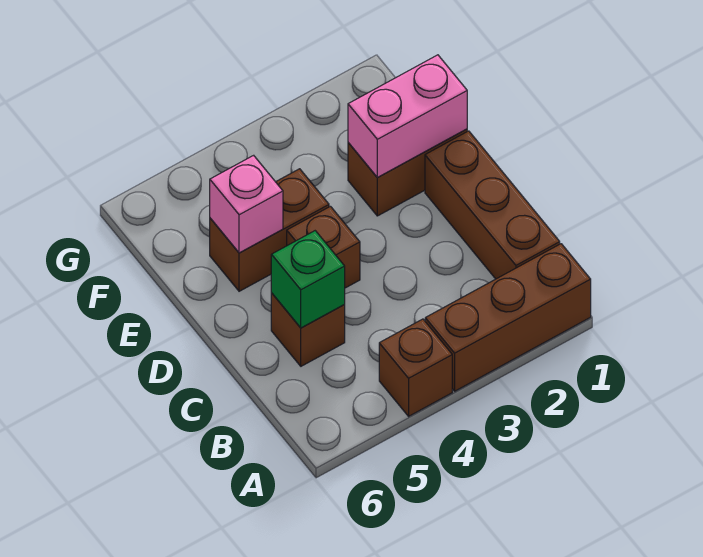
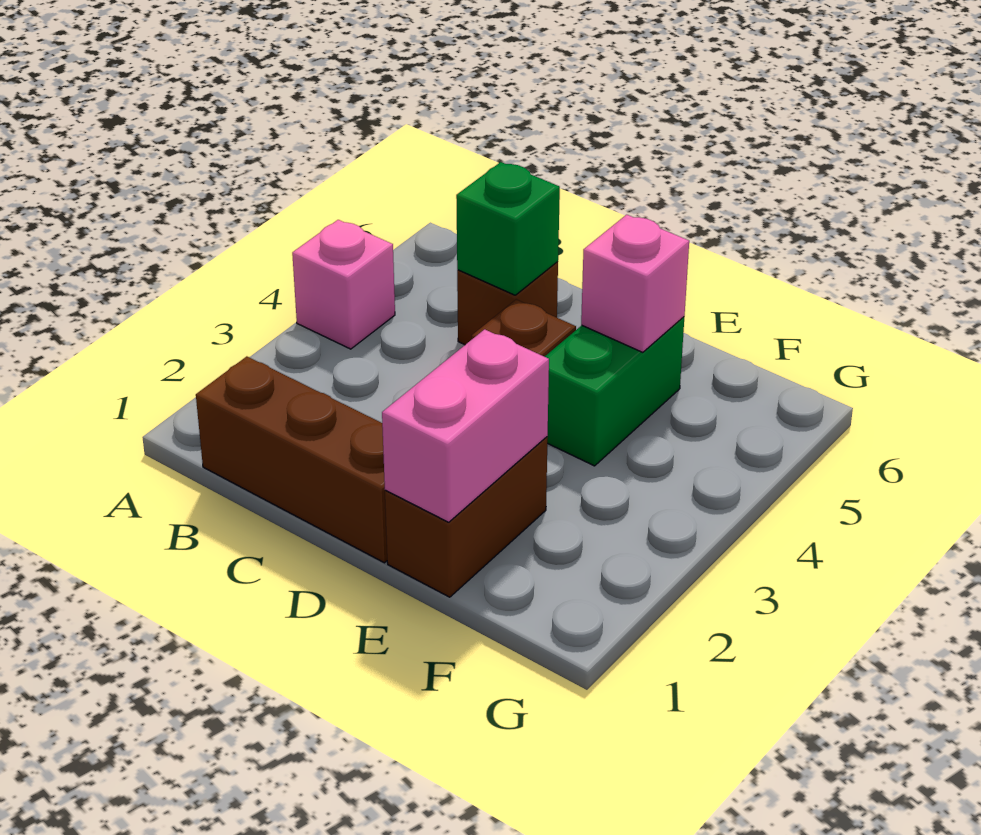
brown brick A1:A3 level 1 -> none
brown brick A4 level 1 -> pink brick A4 level 1
brown brick E4:E5 level 1 -> green brick E4:E5 level 1

